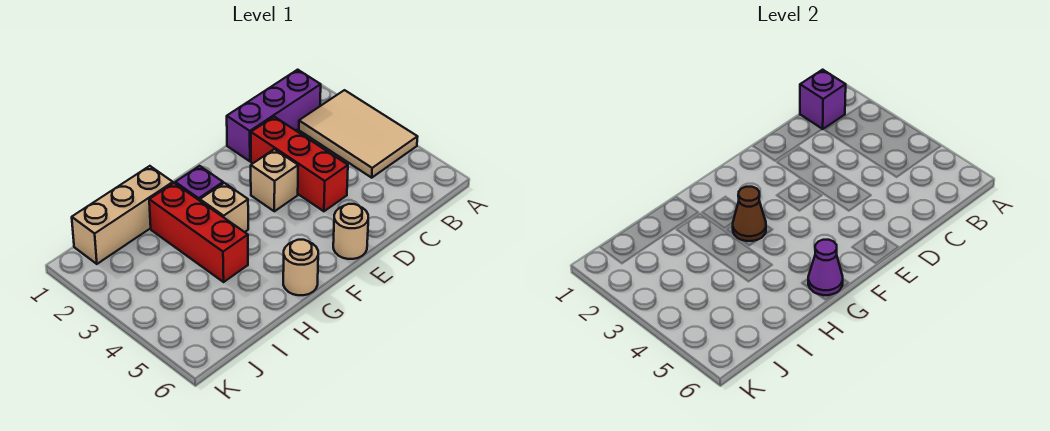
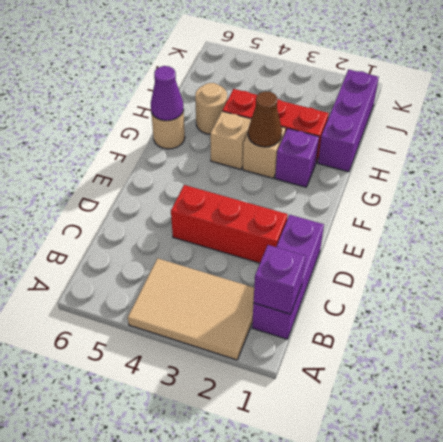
tan brick E3 level 1 -> tan brick G4 level 1
tan round brick E6 level 1 -> tan round brick H5 level 1
tan brick H1:J1 level 1 -> purple brick H1:J1 level 1

